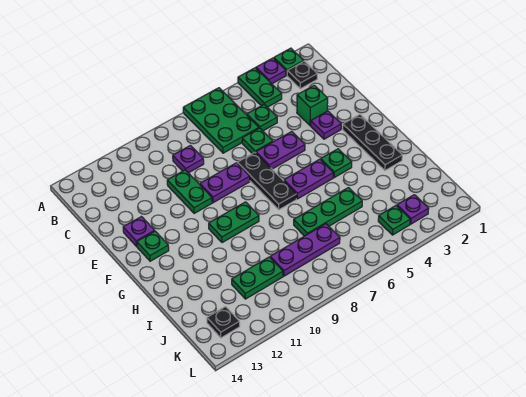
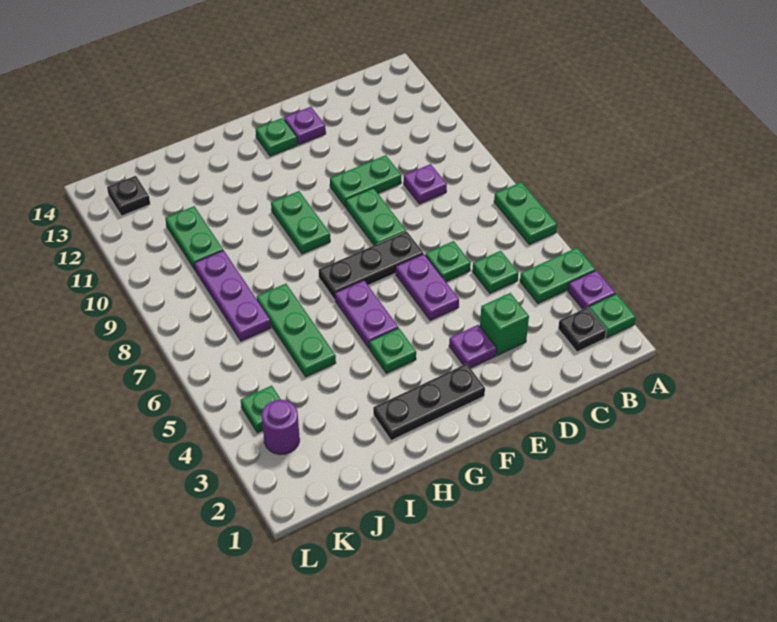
green plate A6:C7 level 1 -> green plate A6:A7 level 1
purple plate E8:E9 level 1 -> green plate E8:E9 level 1
purple plate K3 level 1 -> purple round brick K3 level 1

